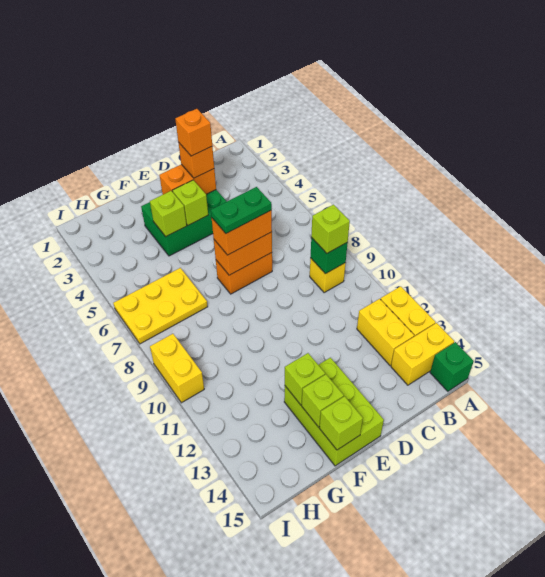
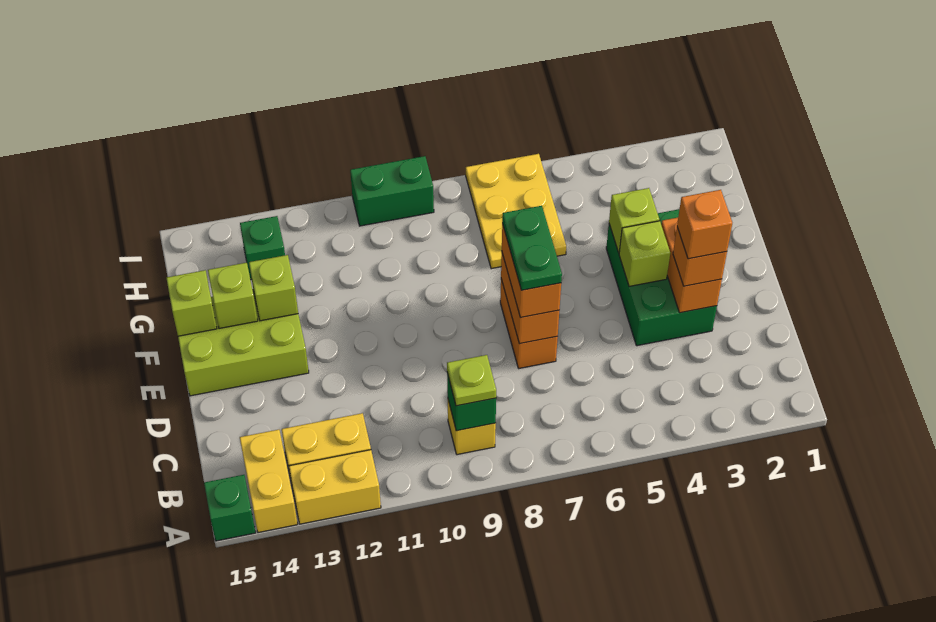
lime brick B9 level 3 -> lime plate B9 level 3
none -> green brick H13 level 1
yellow brick I9:I10 level 1 -> green brick I9:I10 level 1

